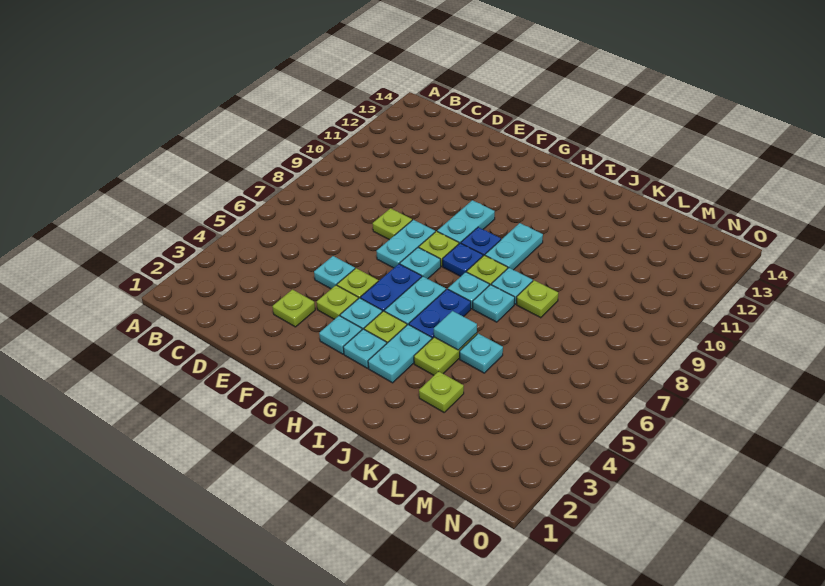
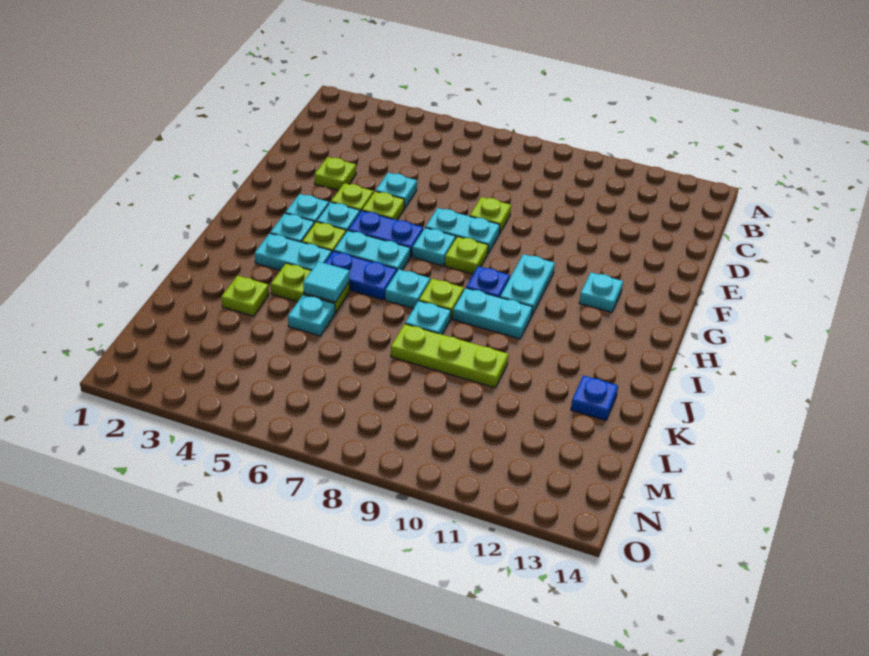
cyan plate G9:G10 level 1 -> cyan plate G10:H10 level 1
blue plate H8 level 1 -> blue plate K13 level 1
cyan plate J7 level 1 -> cyan plate G12 level 1
lime plate K8 level 1 -> lime plate K8:K10 level 1

